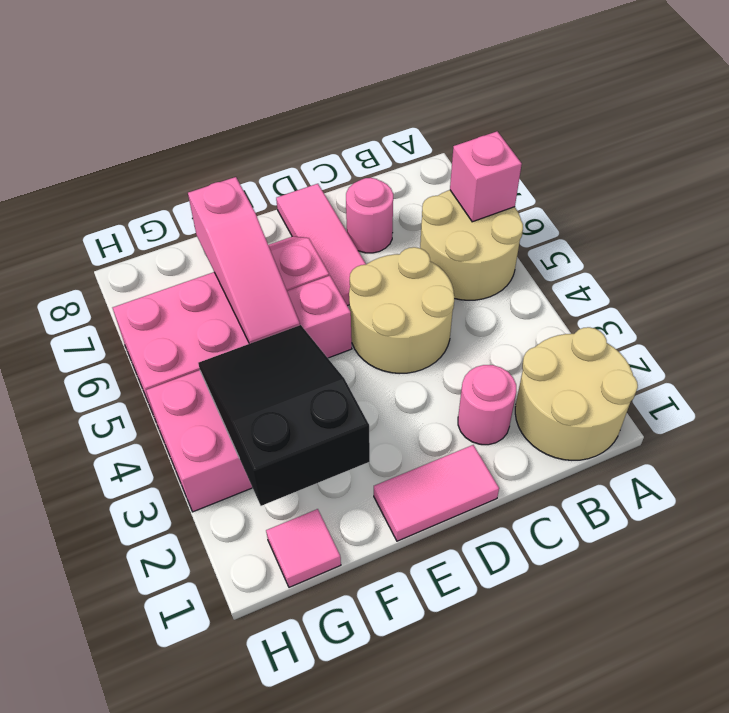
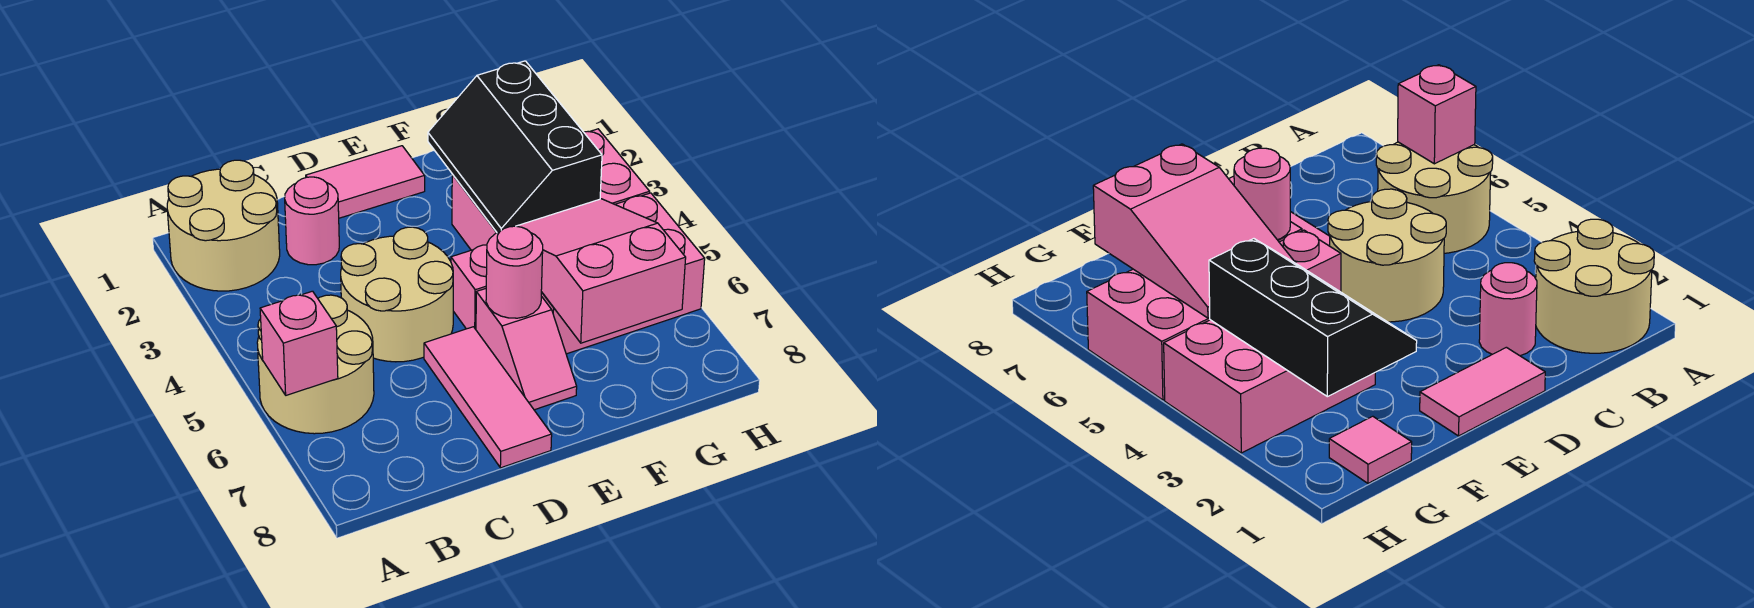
pink round brick C7 level 1 -> pink round brick E6 level 2
black slope F2:G4 level 2 top 2 -> black slope F2:G4 level 2 top G
pink slope F5:F7 level 2 top 7 -> pink slope F5:G7 level 2 top 7

